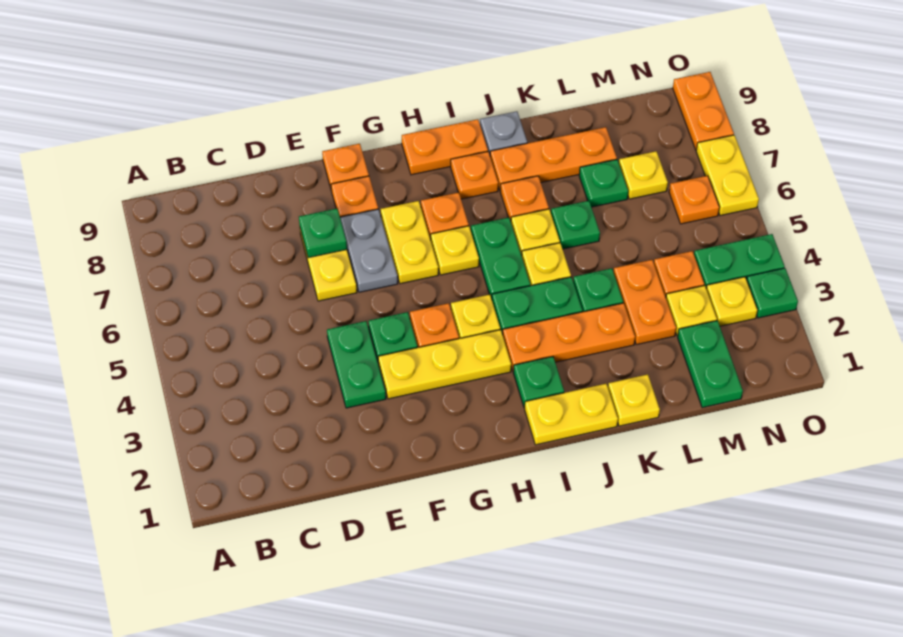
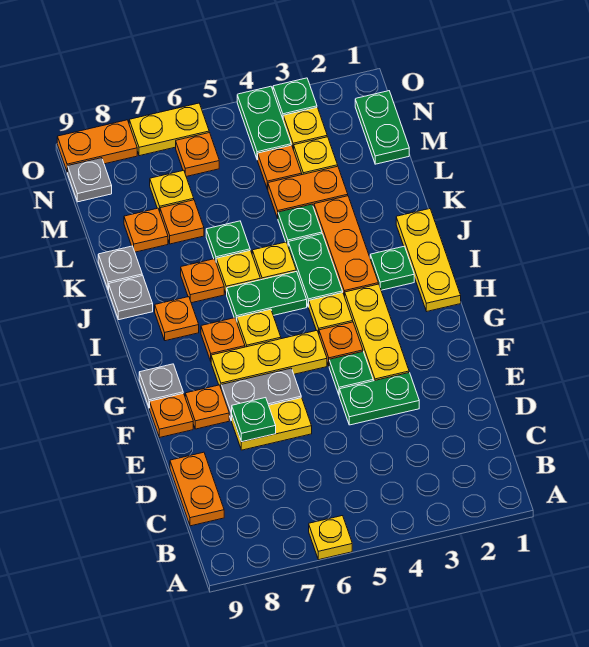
yellow plate G6:G7 level 1 -> yellow plate G5:G7 level 1
none -> grey plate G9 level 1
orange plate H9:I9 level 1 -> orange plate C9:D9 level 1
yellow plate I1:J1 level 1 -> yellow plate H1:J1 level 1
orange plate J8:L8 level 1 -> orange plate L8 level 1
yellow plate K1 level 1 -> yellow plate A6 level 1
none -> grey plate K9 level 1
green plate L7 level 1 -> orange plate L7 level 1
green plate M1:M2 level 1 -> green plate M1:N1 level 1
none -> grey plate N9 level 1

